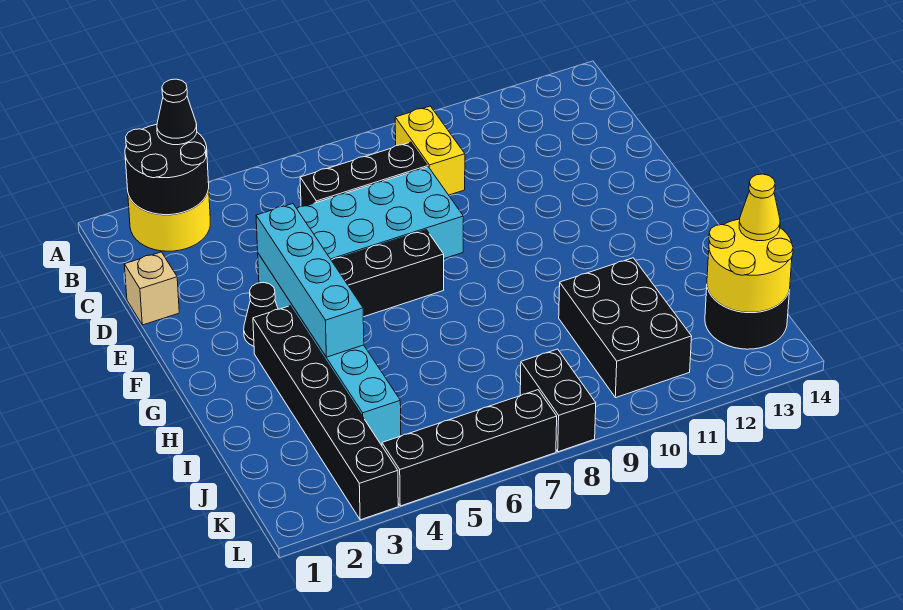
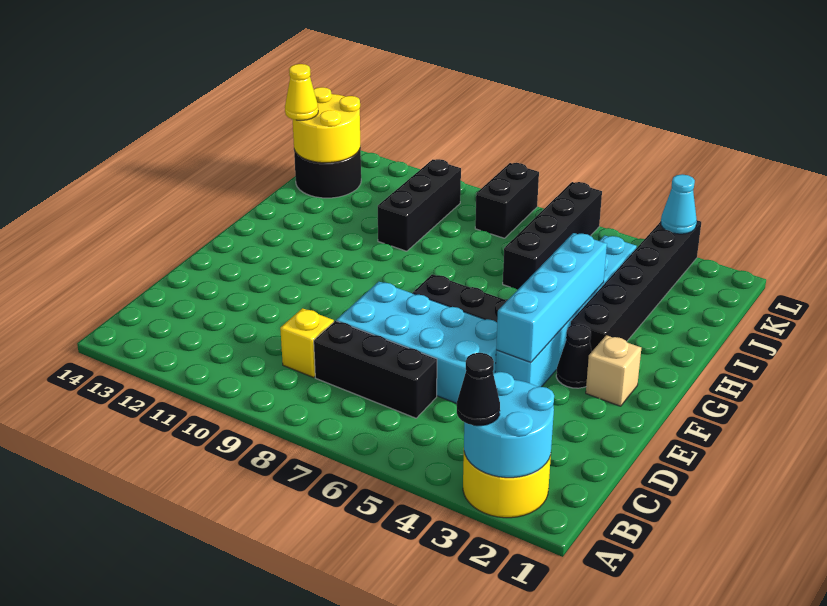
black round brick A2:B3 level 2 -> cyan round brick A2:B3 level 2
yellow brick B9:C9 level 1 -> yellow brick C9 level 1
tan brick D1 level 1 -> tan brick F2 level 1
black brick I10:K11 level 1 -> black brick I10:K10 level 1
none -> cyan cone L3 level 2
black brick L4:L7 level 1 -> black brick I6:L6 level 1

